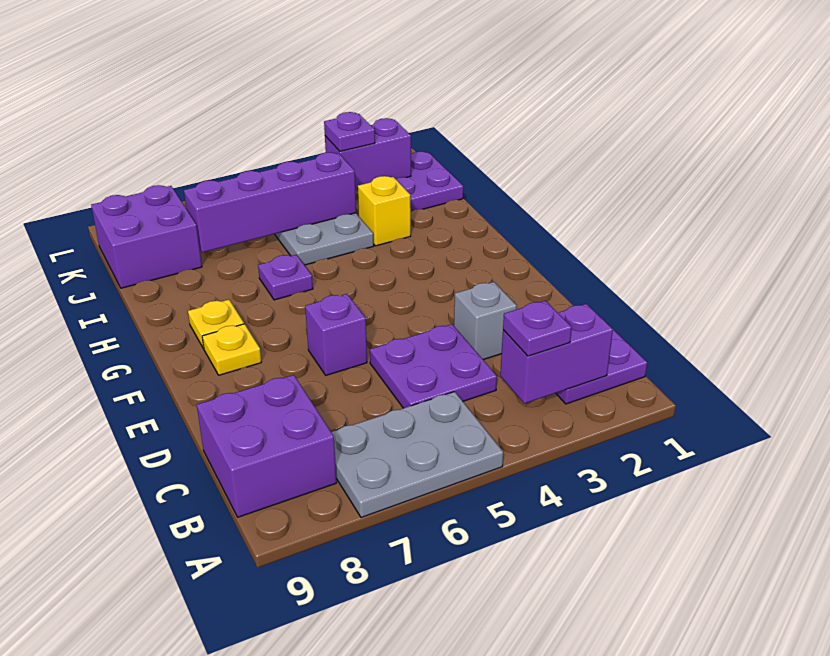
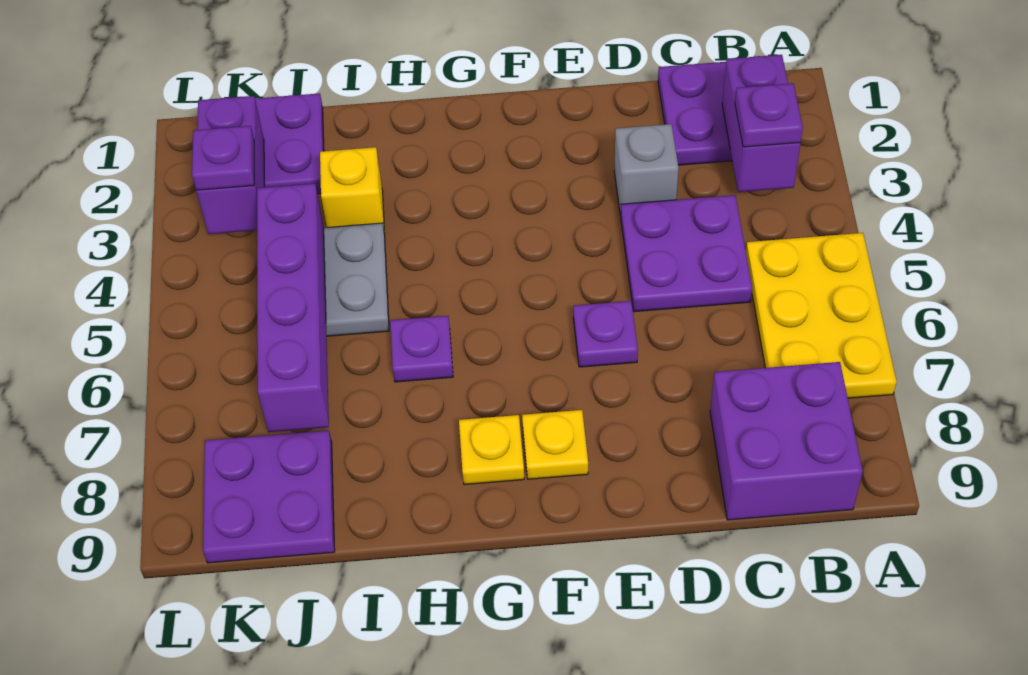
grey plate A5:B7 level 1 -> yellow plate A5:B7 level 1
purple brick E6 level 1 -> purple plate E6 level 1
purple brick J8:K9 level 1 -> purple plate J8:K9 level 1

